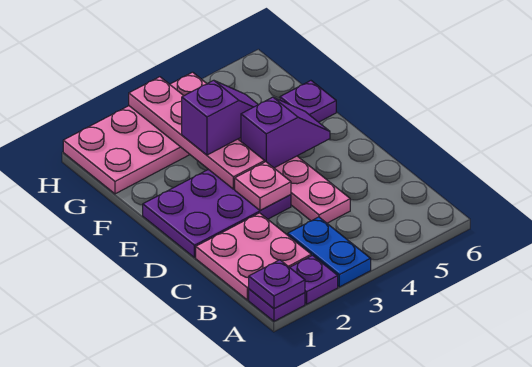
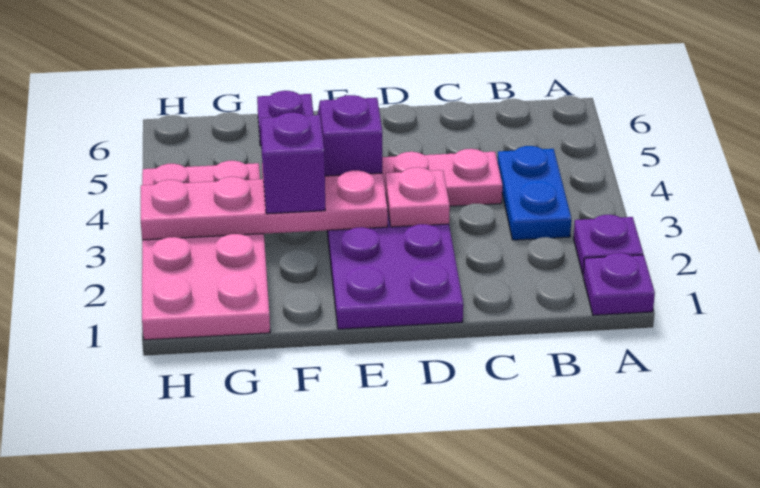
purple plate A1 level 2 -> none
blue plate A3:B3 level 1 -> blue plate B3:B4 level 1
pink plate B1:C2 level 1 -> none

